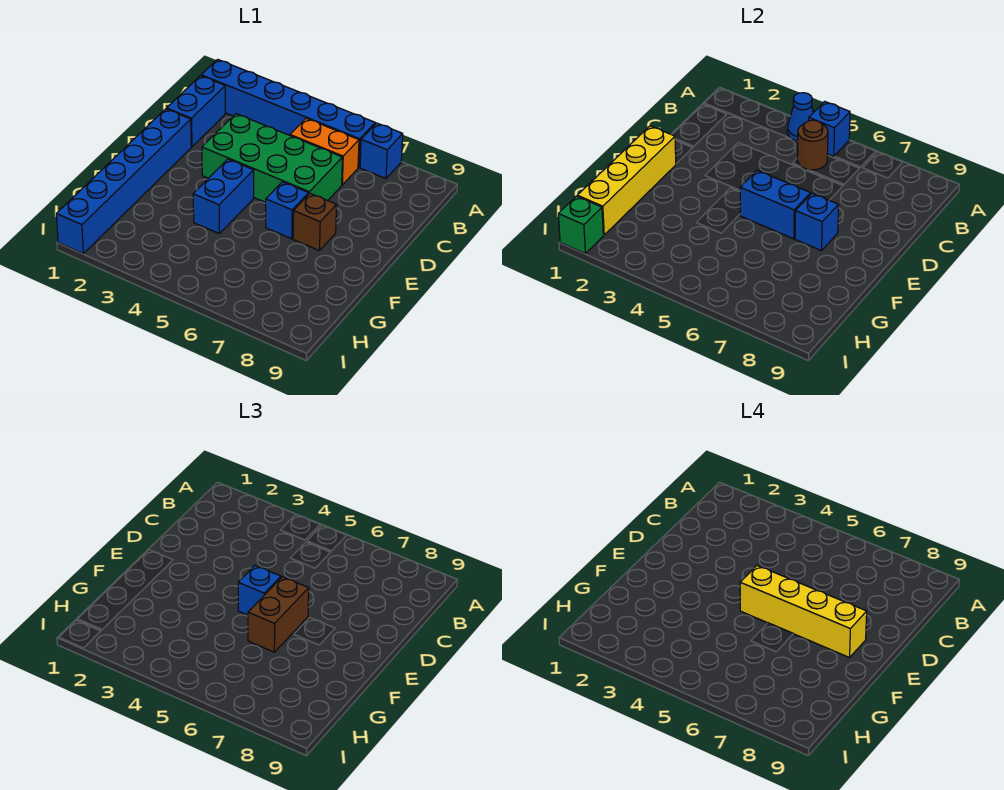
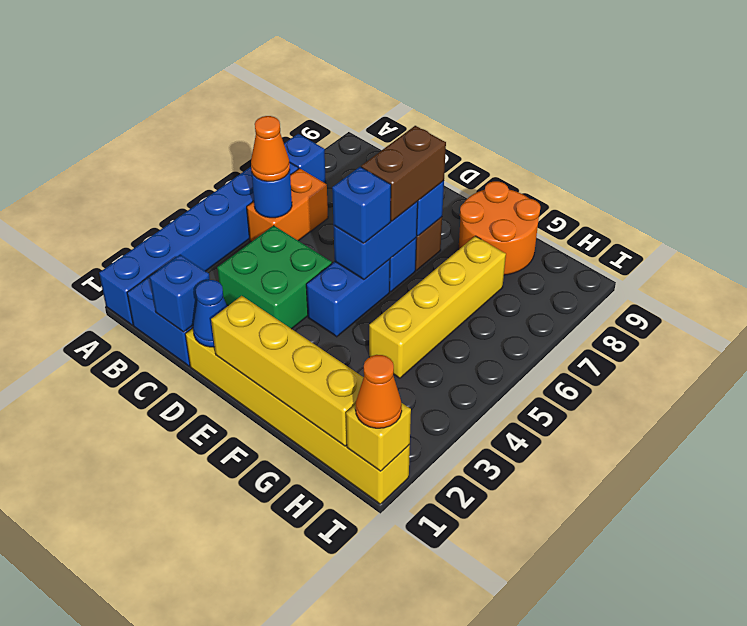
blue cone A4 level 2 -> blue cone D1 level 2
blue brick A5 level 2 -> blue brick C1 level 2
brown round brick B5 level 2 -> blue round brick B5 level 2
none -> orange cone B5 level 3
green brick C3:D6 level 1 -> green brick C3:D4 level 1
blue brick D1:I1 level 1 -> yellow brick D1:I1 level 1
blue brick E4:F4 level 1 -> blue brick E4:E5 level 1
yellow brick E5:E8 level 4 -> yellow brick G4:G7 level 1
brown brick E6:F6 level 3 -> brown brick E6:E7 level 3
none -> orange round brick F8:G9 level 1
green brick I1 level 2 -> yellow brick I1 level 2
none -> orange cone I1 level 3

